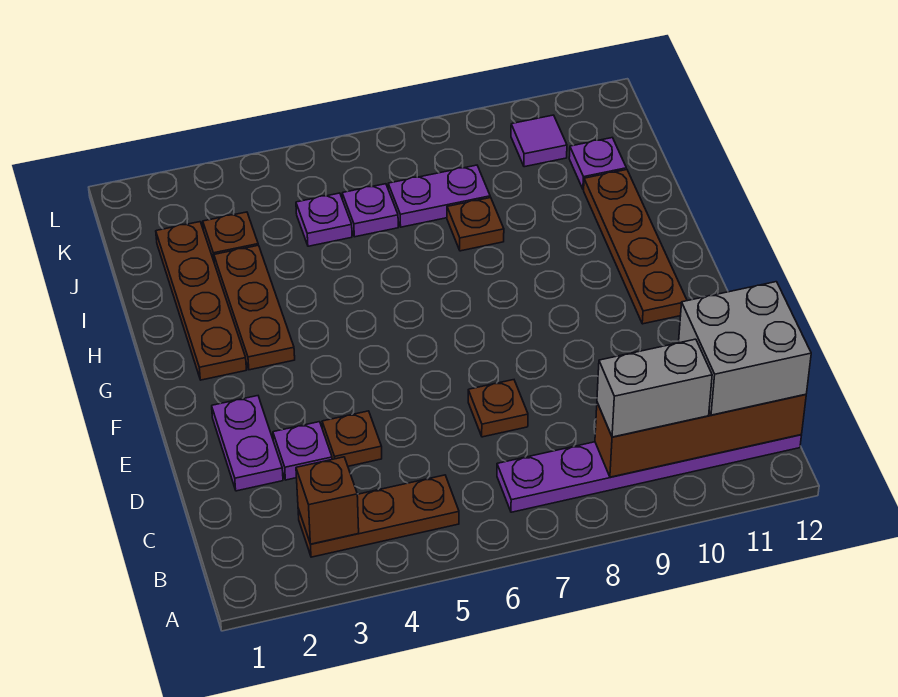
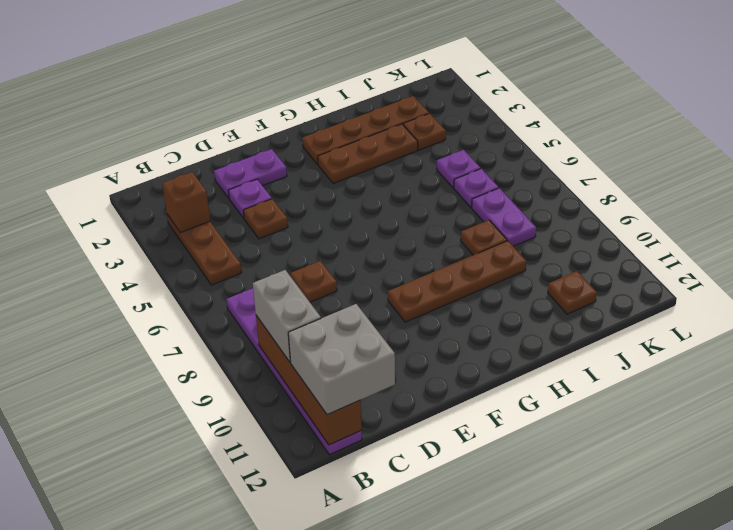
brown plate F11:I11 level 1 -> brown plate F9:I9 level 1
purple plate J11 level 1 -> brown plate J11 level 1
purple tile K10 level 1 -> none

